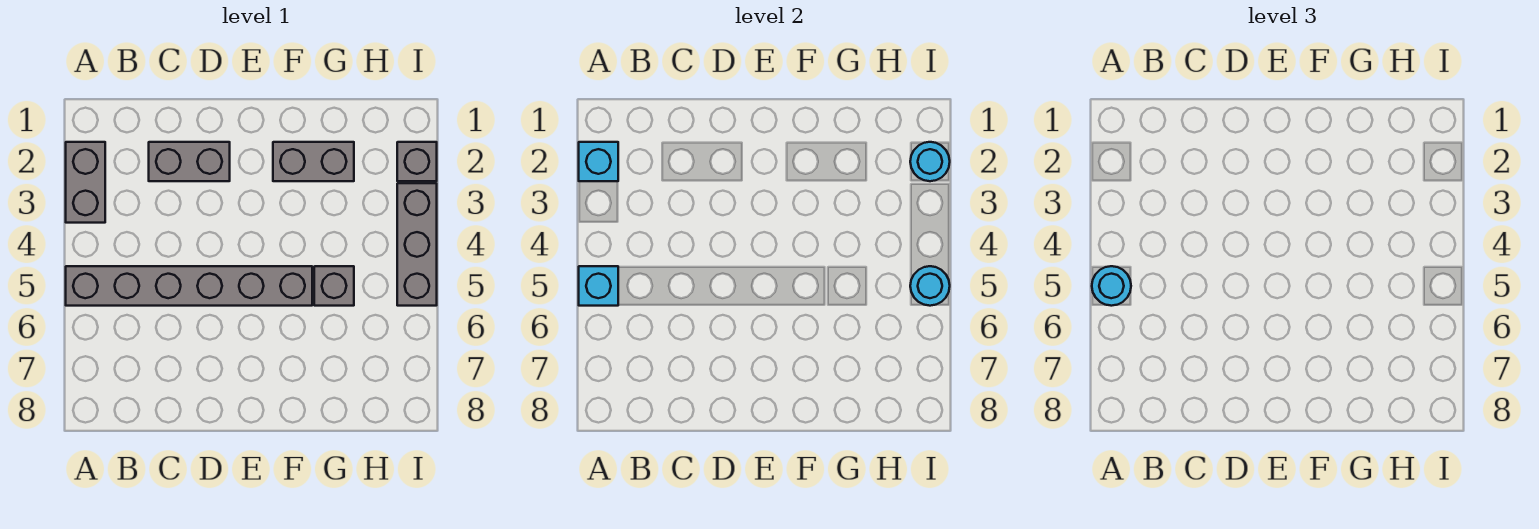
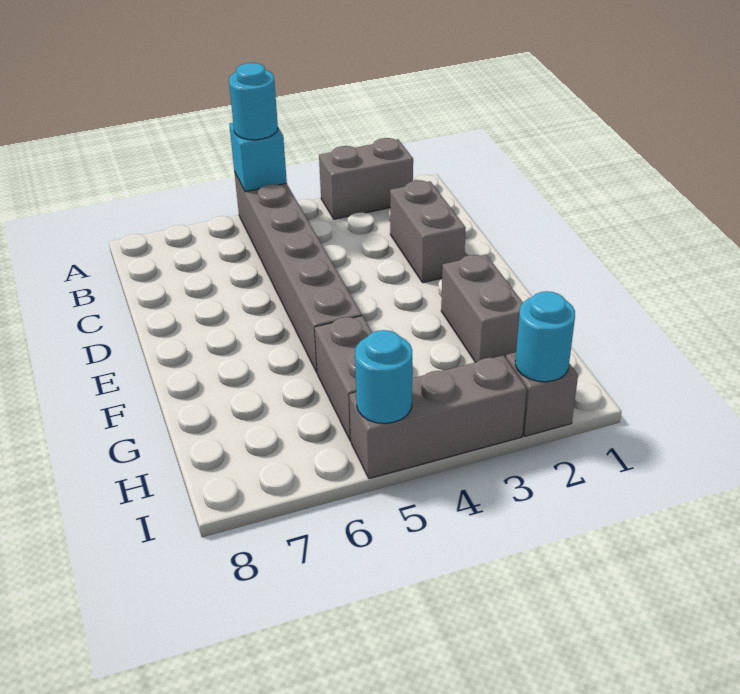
cyan brick A2 level 2 -> none
grey brick G5 level 1 -> grey brick G5:H5 level 1

